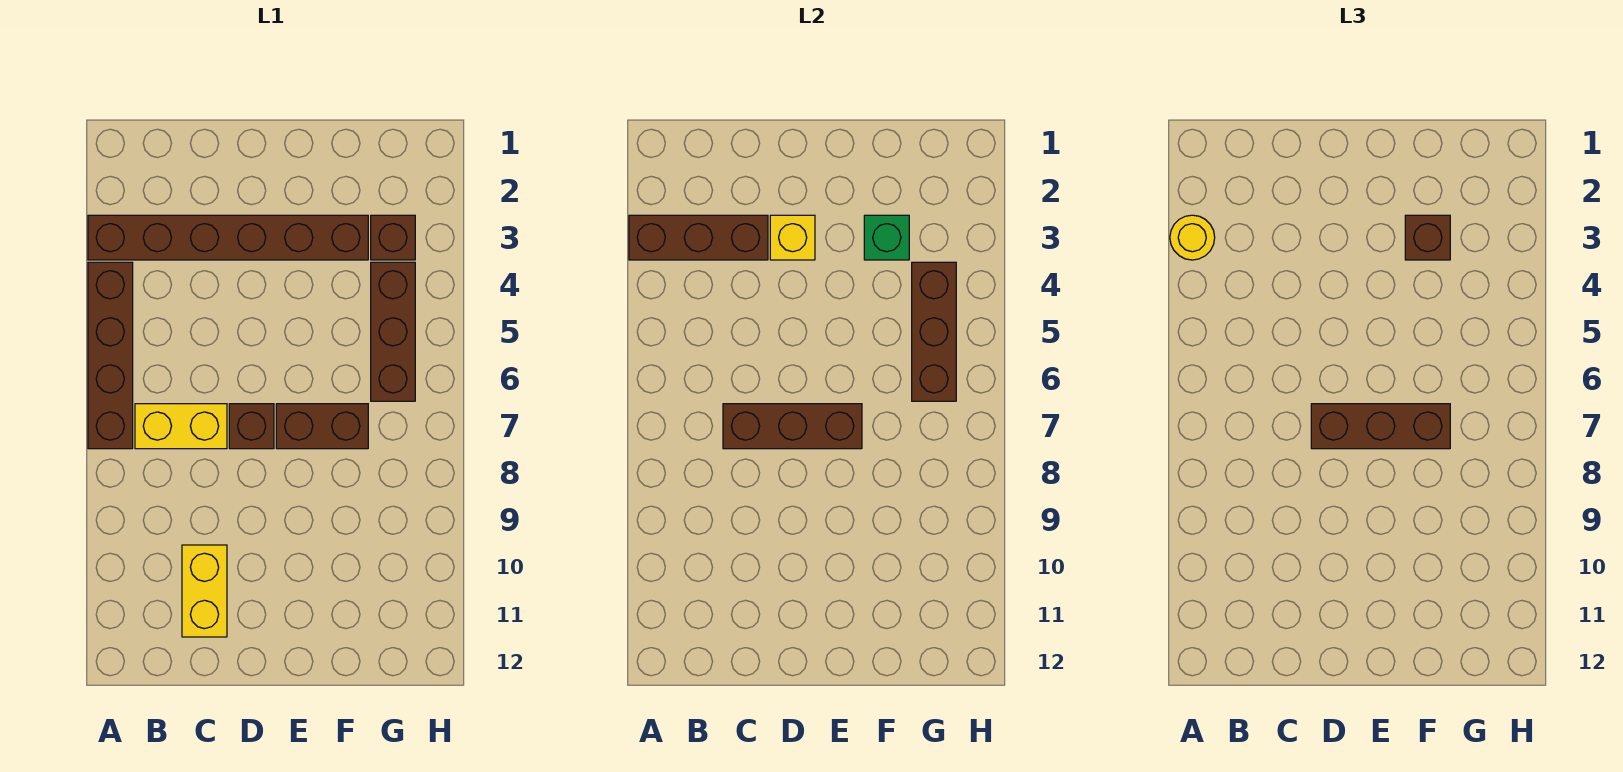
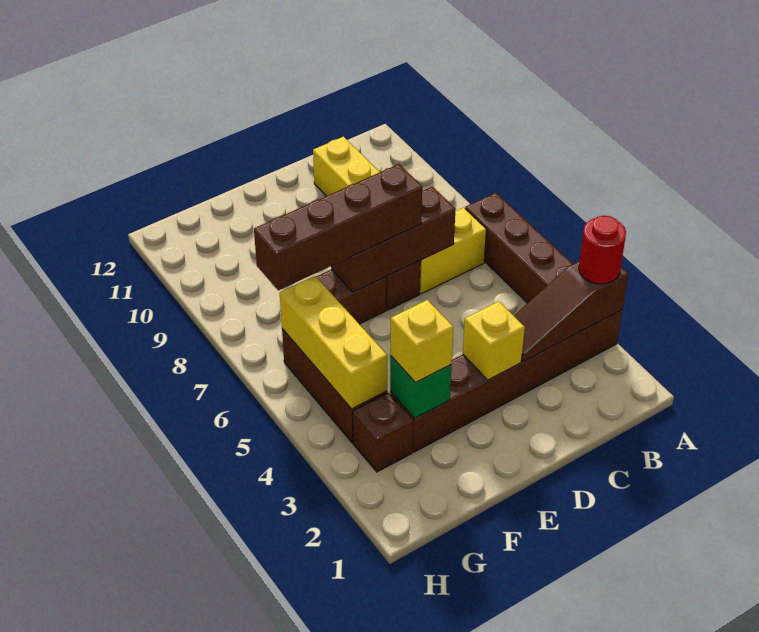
brown brick A3:C3 level 2 -> brown slope A3:C3 level 2 top A
yellow round brick A3 level 3 -> red round brick A3 level 3
brown brick D7:F7 level 3 -> brown brick D7:G7 level 3
brown brick F3 level 3 -> yellow brick F3 level 3
brown brick G4:G6 level 2 -> yellow brick G4:G6 level 2

